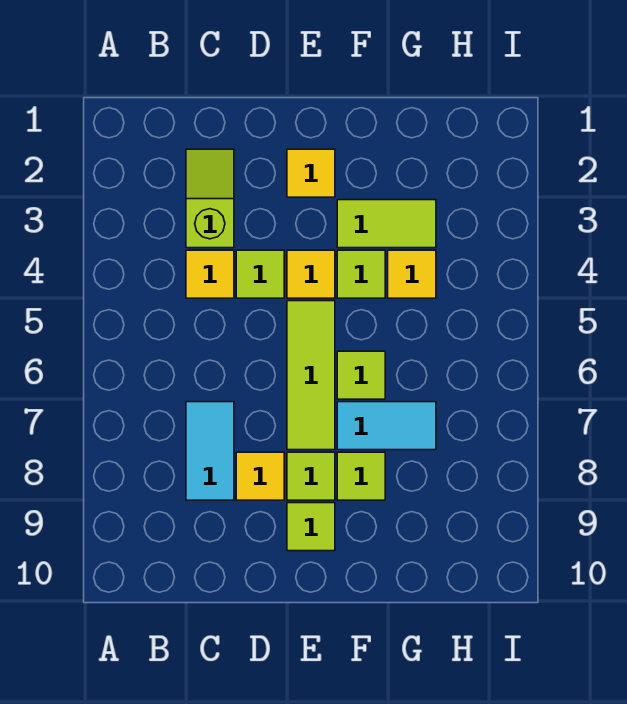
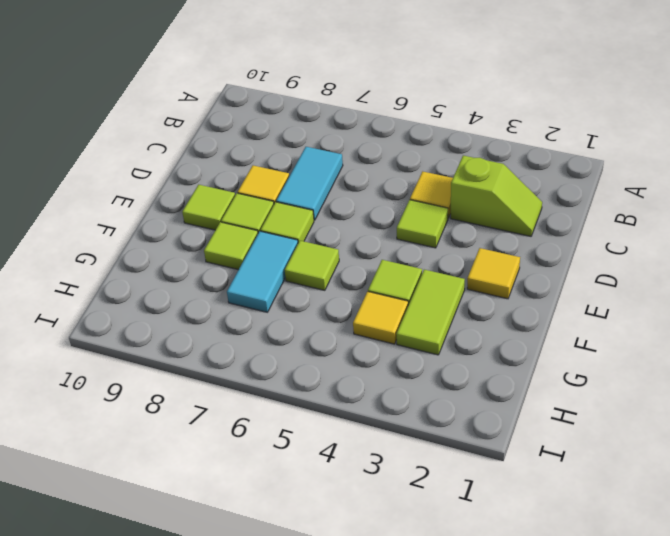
cyan tile C7:C8 level 1 -> cyan tile C7:D7 level 1
yellow tile E4 level 1 -> none
lime tile E5:E7 level 1 -> lime tile E7 level 1

